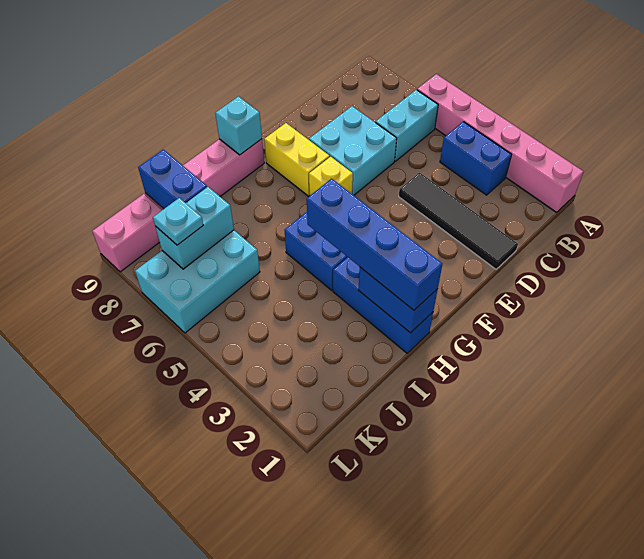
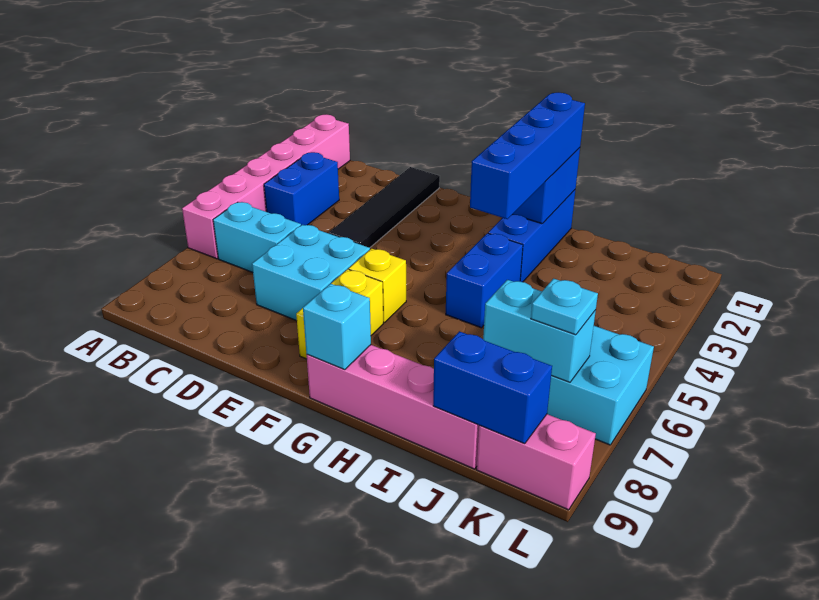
blue brick J8:J9 level 2 -> blue brick J9:K9 level 2

